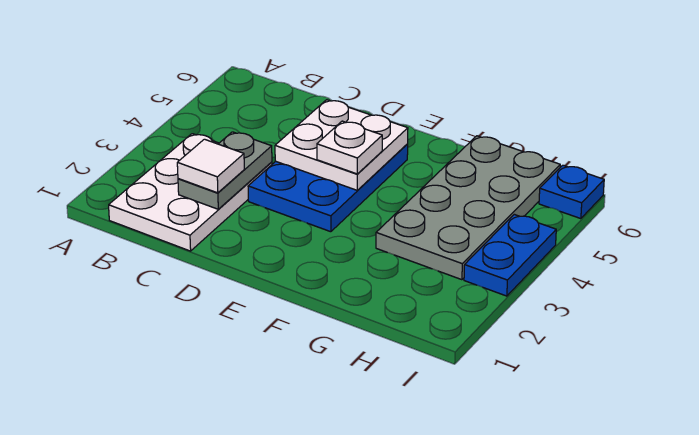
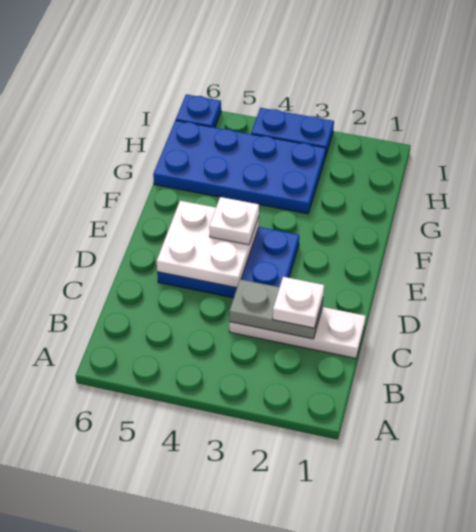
white plate B1:C3 level 1 -> white plate C1:C3 level 1
white tile C2 level 3 -> white plate C2 level 3
grey plate G3:H6 level 1 -> blue plate G3:H6 level 1

